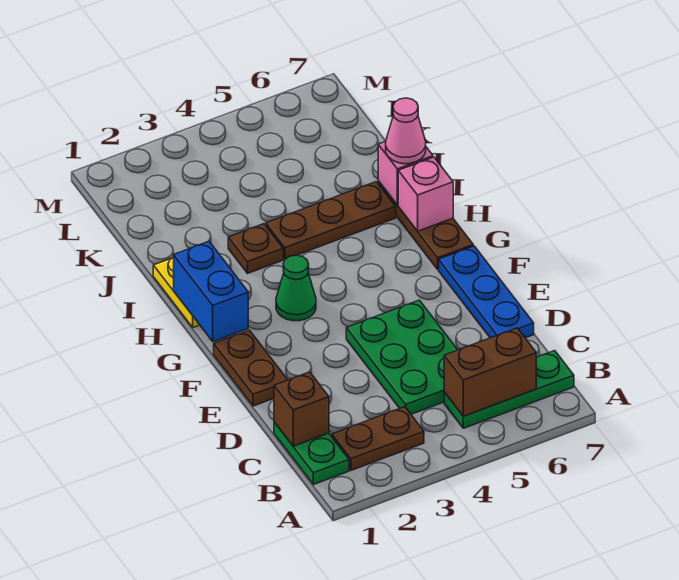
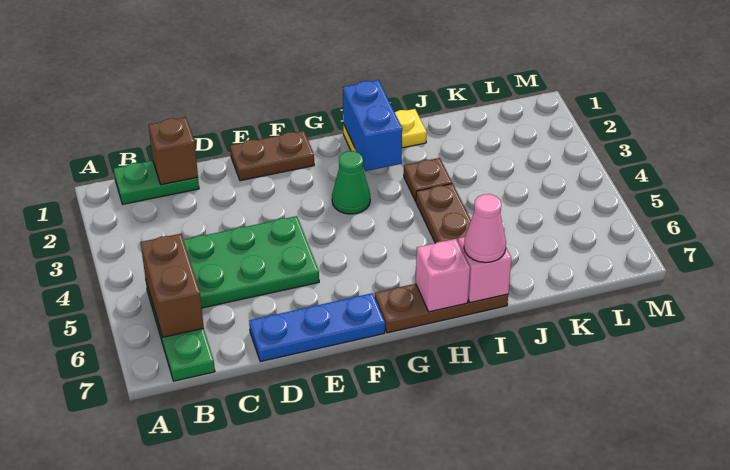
brown plate B2:B3 level 1 -> none
blue brick G1:H1 level 2 -> blue brick H1:H2 level 2

